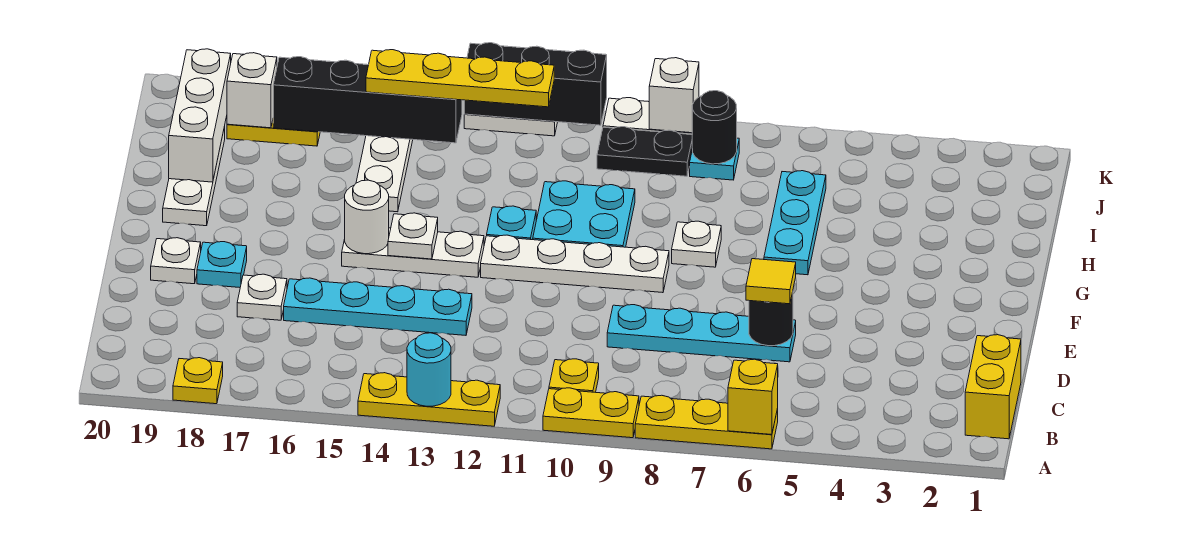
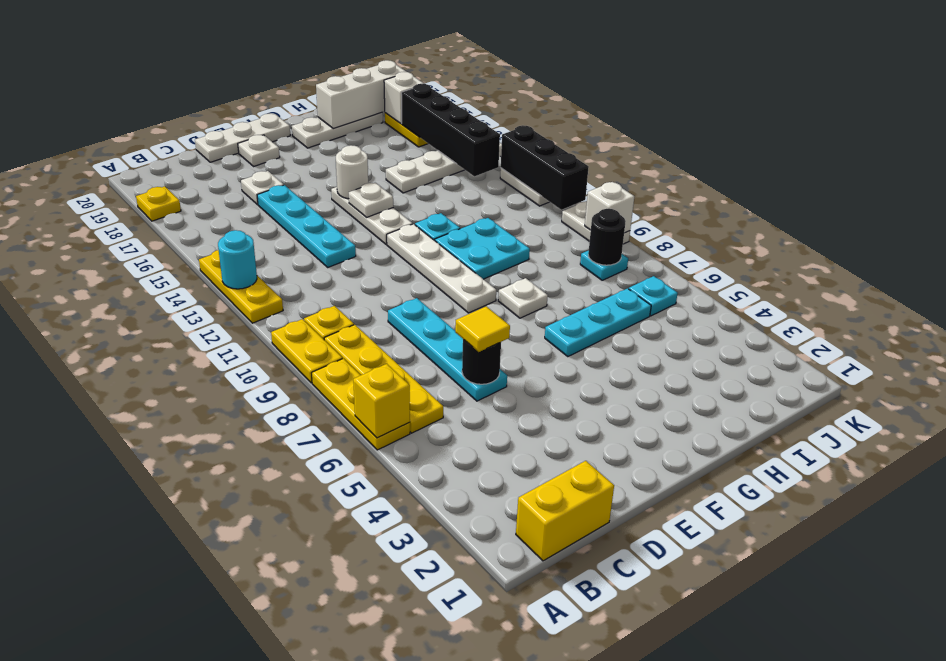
none -> white plate D20:F20 level 1
cyan plate E18 level 1 -> cyan plate J6 level 1
black plate J9:J10 level 1 -> none
yellow plate J12:J15 level 3 -> yellow plate B6:B9 level 1

